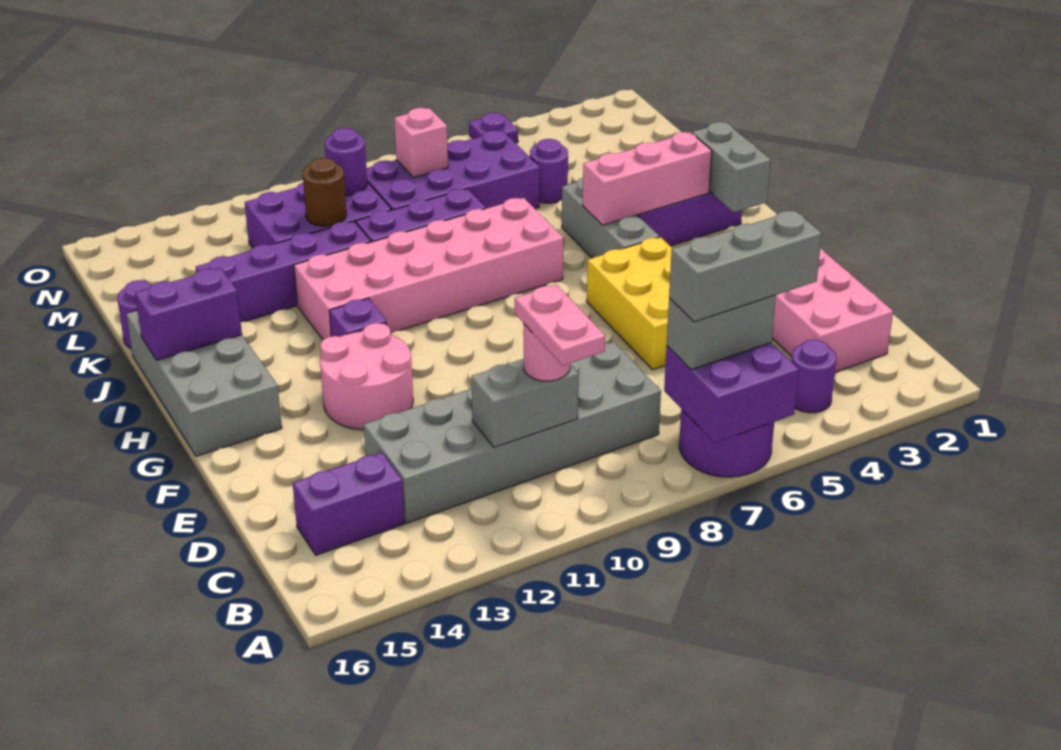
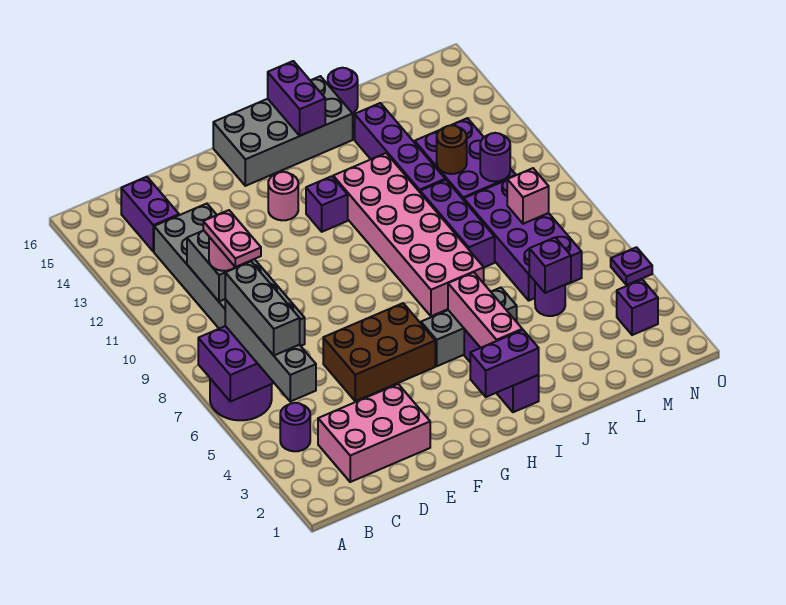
grey brick B6:B7 level 3 -> grey brick B4:B7 level 3
pink plate B10:C10 level 4 -> pink plate C9:C10 level 4
yellow brick E5:G6 level 1 -> brown brick E5:G6 level 1
pink round brick F12:G13 level 1 -> pink round brick G13 level 1
grey brick H2:I2 level 2 -> purple brick H2:I2 level 2
none -> purple brick L5 level 2
none -> purple brick N3 level 1

